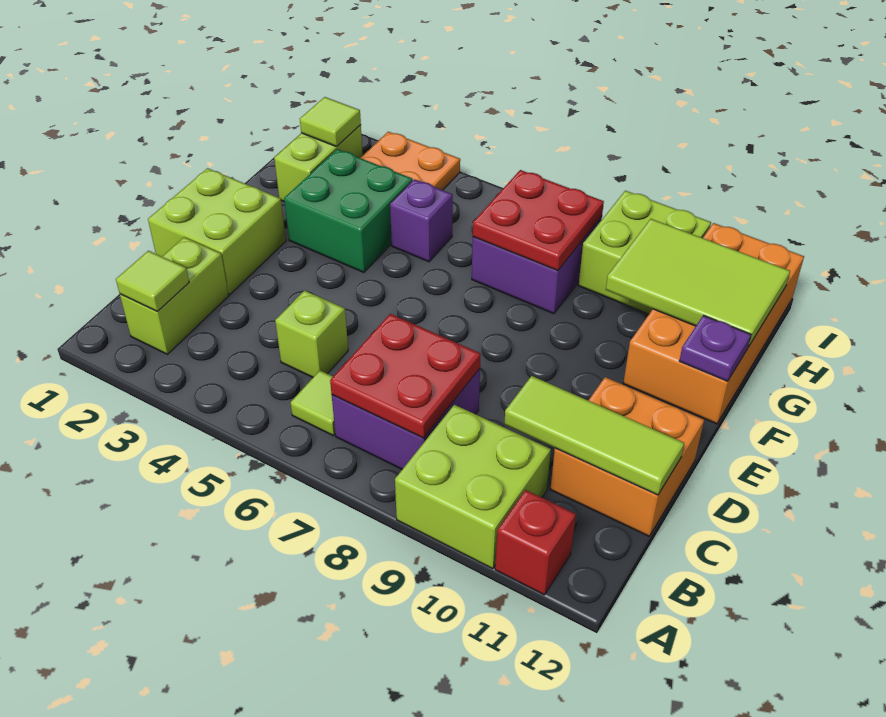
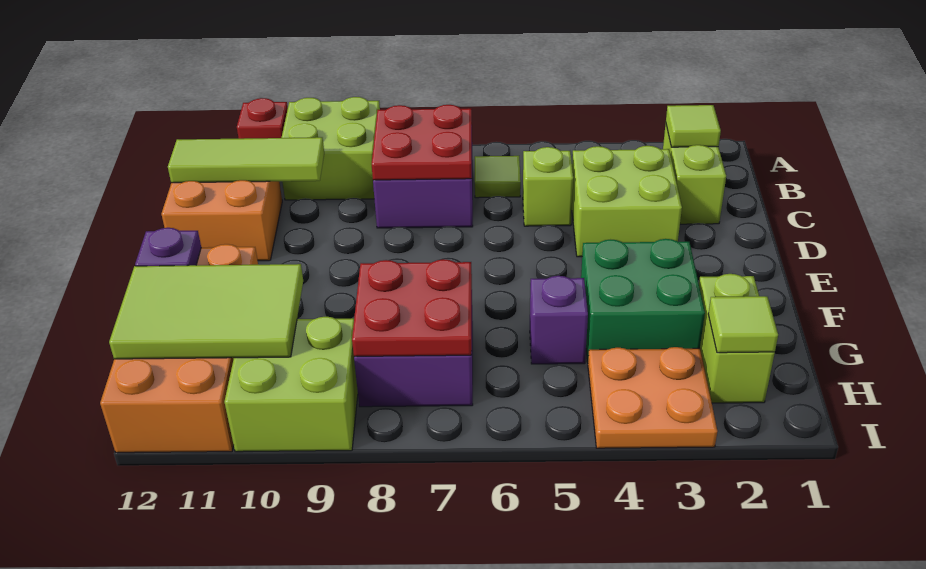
lime brick D1:E2 level 1 -> lime brick C3:D4 level 1

